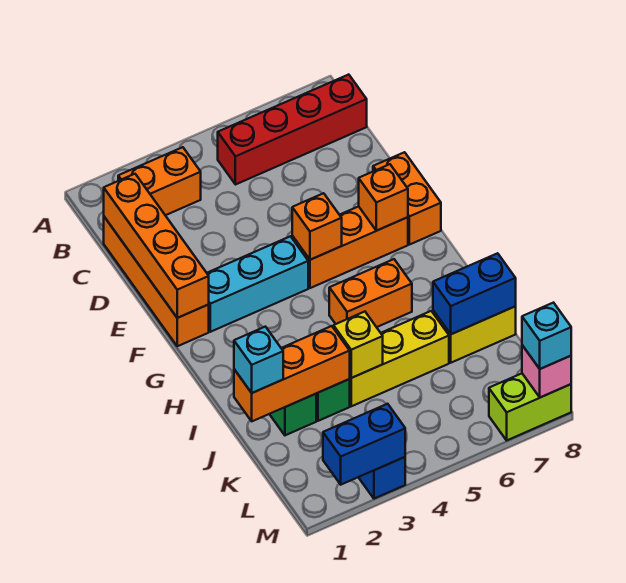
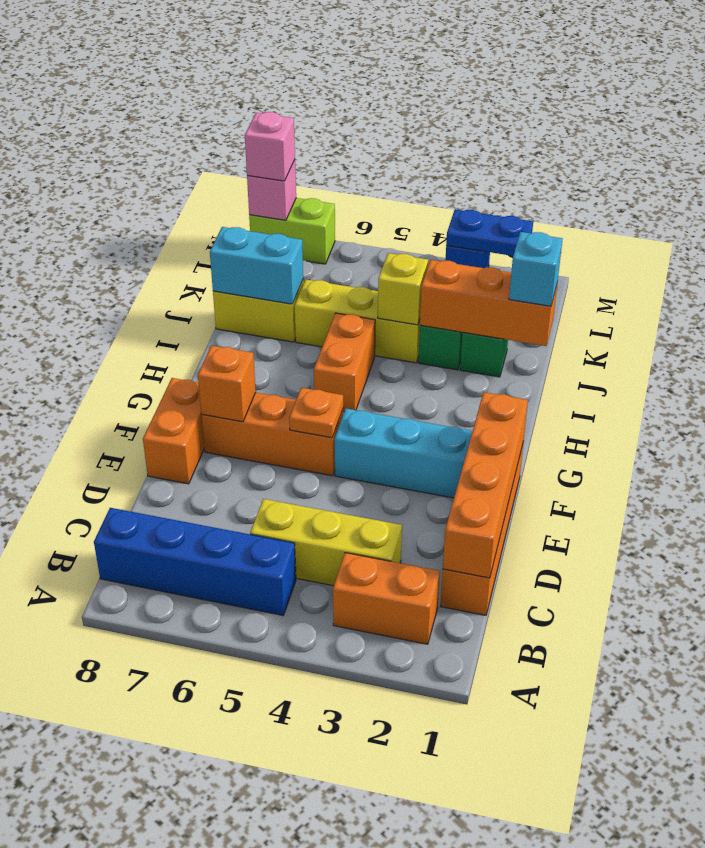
red brick B5:B8 level 1 -> blue brick B5:B8 level 1
none -> yellow brick C3:C5 level 1
orange brick F5 level 2 -> orange plate F5 level 2
orange brick H5:H6 level 1 -> orange brick H5:I5 level 1
blue brick J7:J8 level 2 -> cyan brick J7:J8 level 2
blue brick M2:M3 level 2 -> blue plate M2:M3 level 2
cyan brick M8 level 3 -> pink brick M8 level 3

